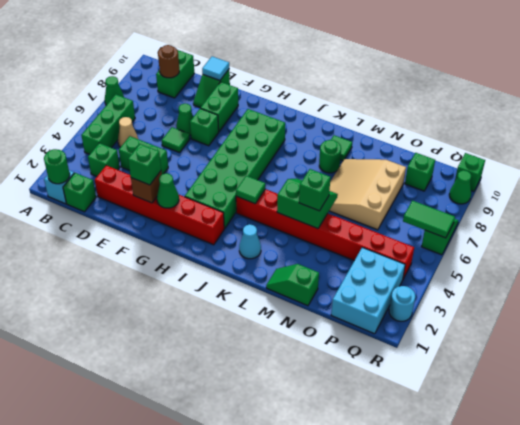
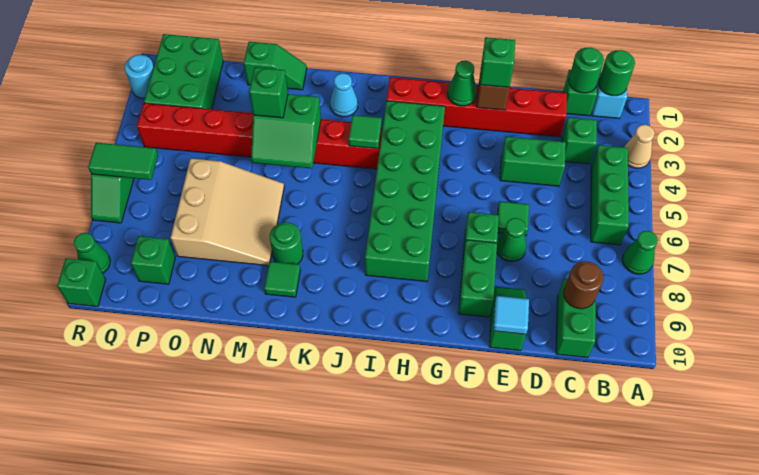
none -> green round brick C1 level 2
tan cone C5 level 1 -> tan cone A3 level 1
cyan brick P1:Q3 level 1 -> green brick P1:Q3 level 1

